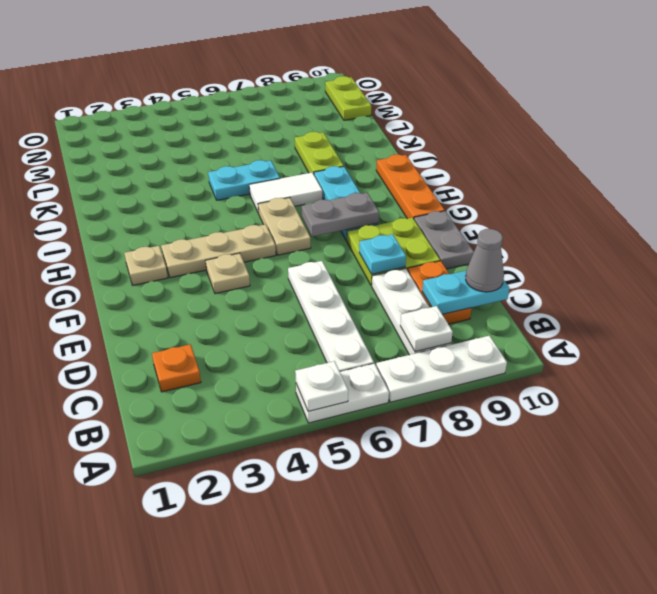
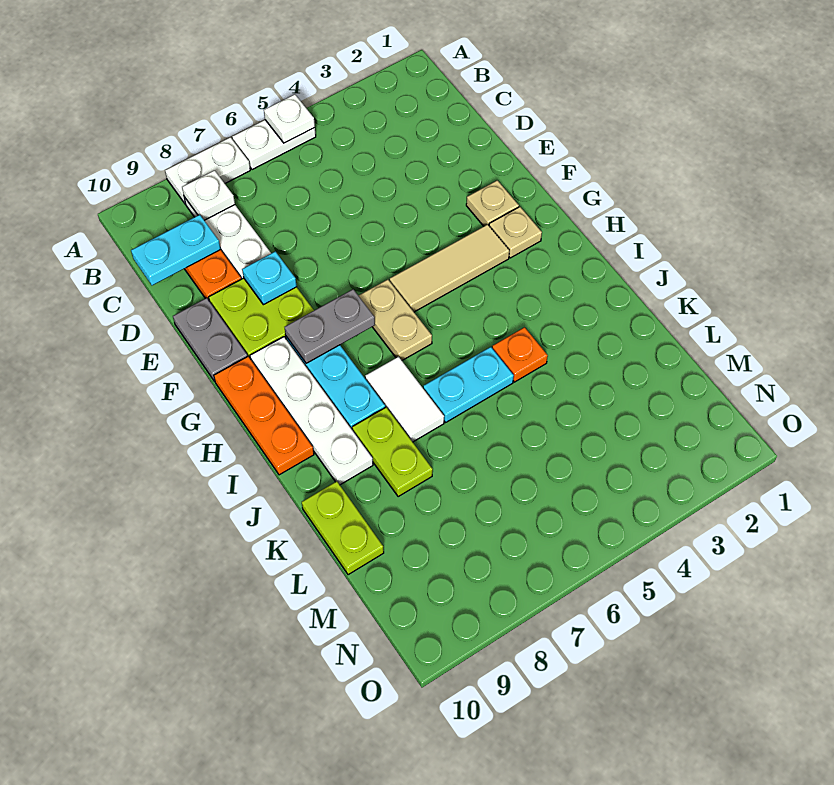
white plate A7:A9 level 1 -> white plate A7:A8 level 1
white plate B6:E6 level 1 -> white plate G9:J9 level 1
orange plate C2 level 1 -> orange plate J4 level 1
grey cone C10 level 3 -> none
tan plate F4 level 1 -> tan plate F2 level 1
tan plate G3:G5 level 1 -> tan tile G3:G5 level 1
white tile I6:I7 level 1 -> white tile I7:J7 level 1
lime plate M10:N10 level 1 -> lime plate K10:L10 level 1

